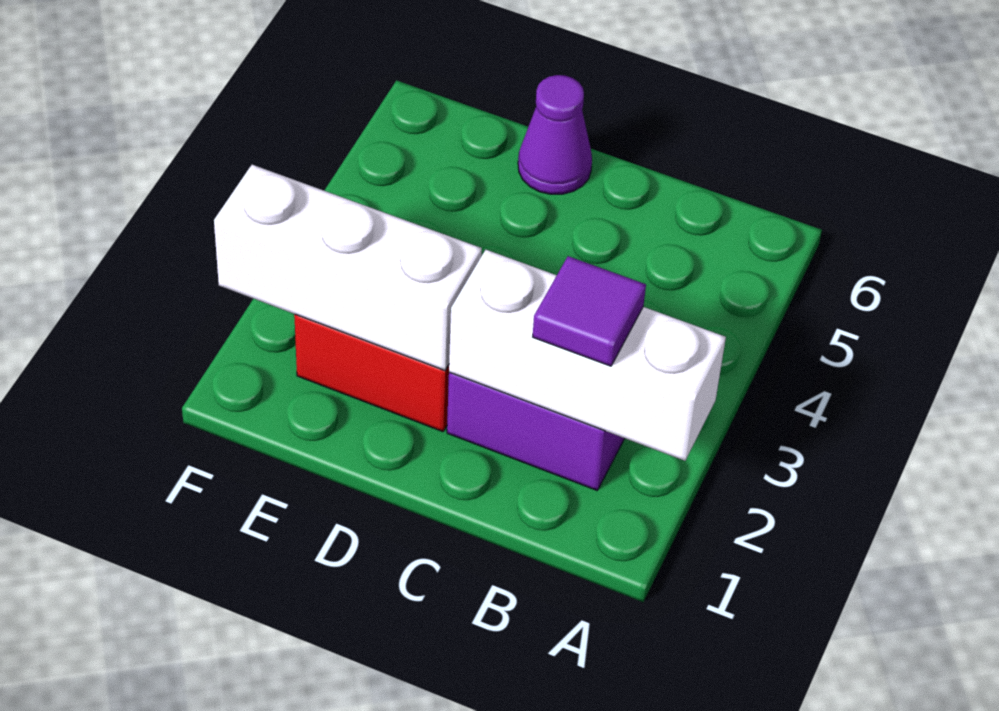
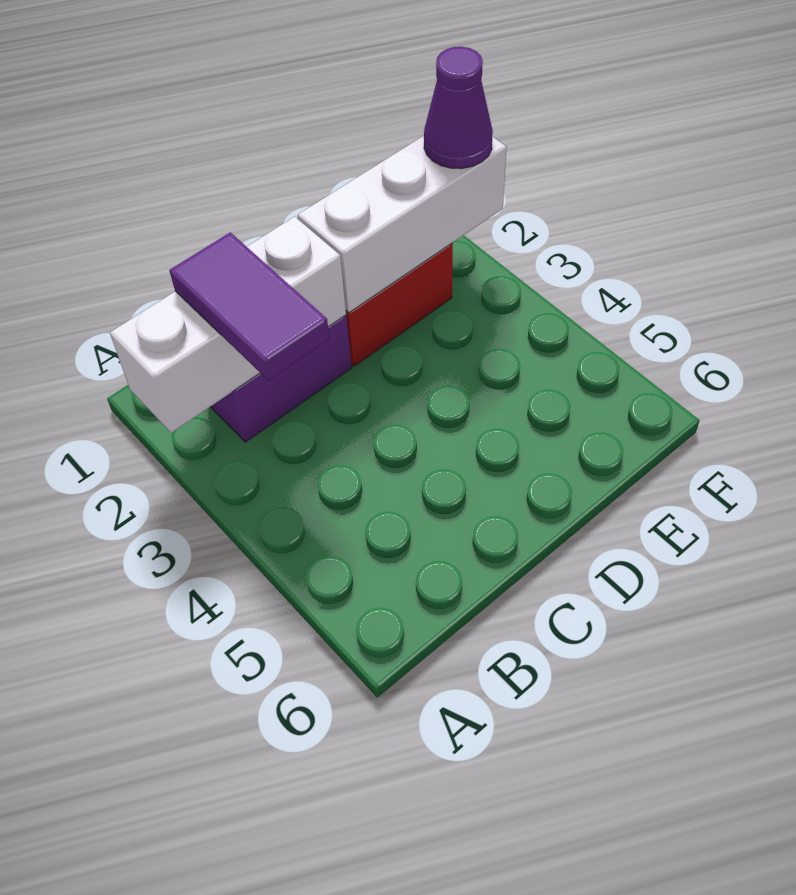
purple tile B2 level 3 -> purple tile B2:B3 level 3
purple cone D6 level 1 -> purple cone F2 level 3

